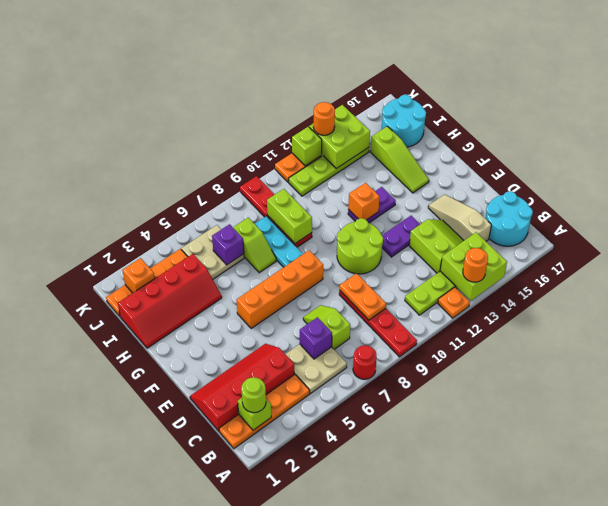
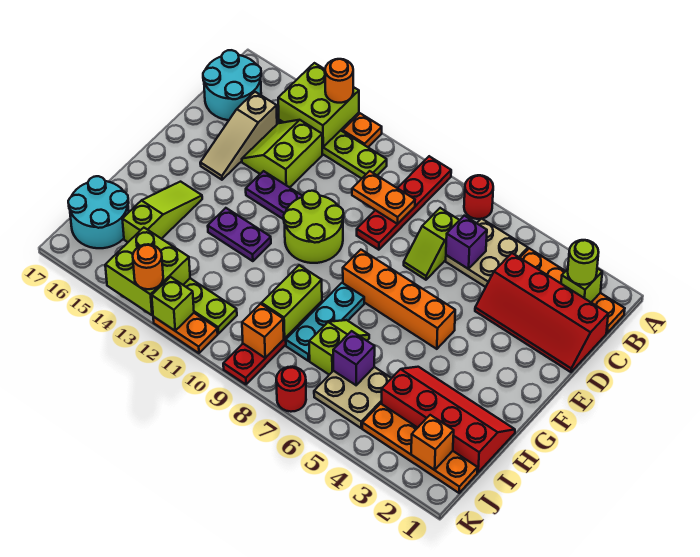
orange plate C9:D9 level 2 -> orange plate C9:C10 level 2
orange brick G12 level 2 -> orange brick J9 level 2
none -> red round brick K7 level 1

